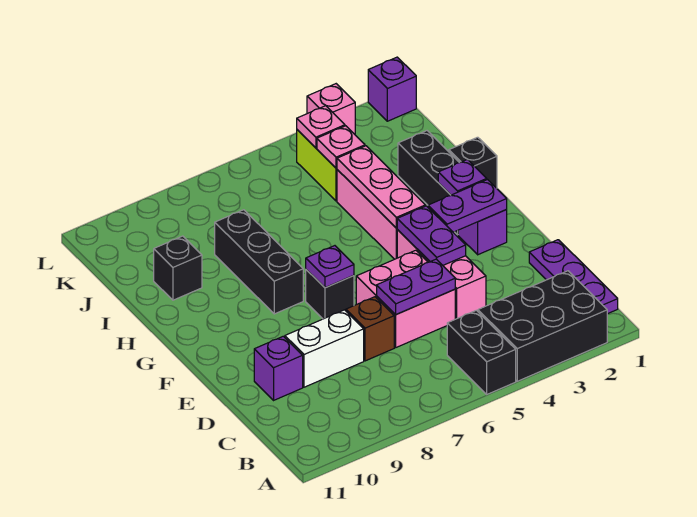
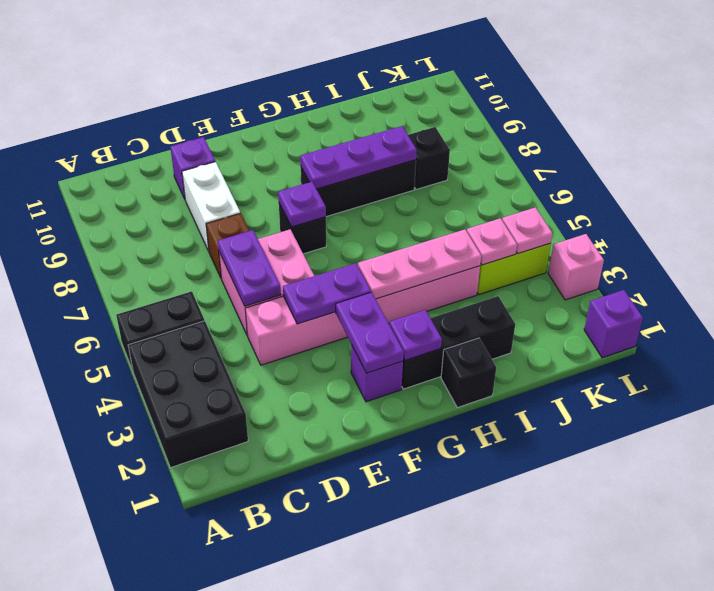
purple plate B1:D1 level 1 -> purple plate G8:I8 level 2
black brick I10 level 1 -> black brick J8 level 1

